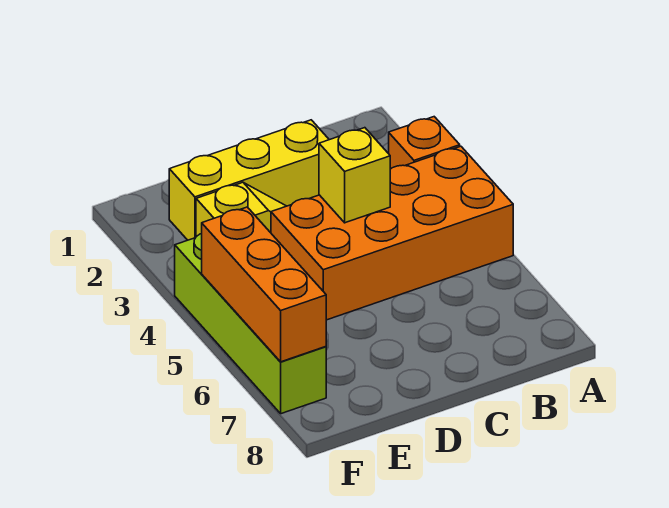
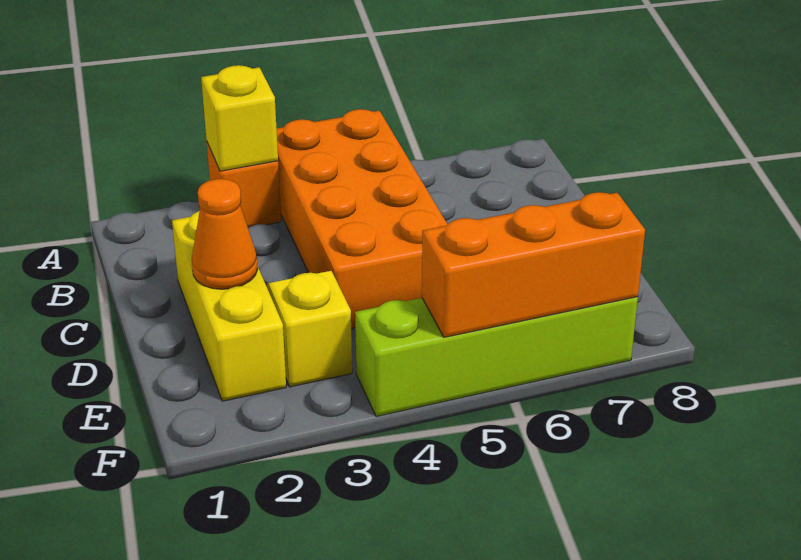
yellow brick C4 level 2 -> yellow brick A3 level 2
none -> orange cone D2 level 2

